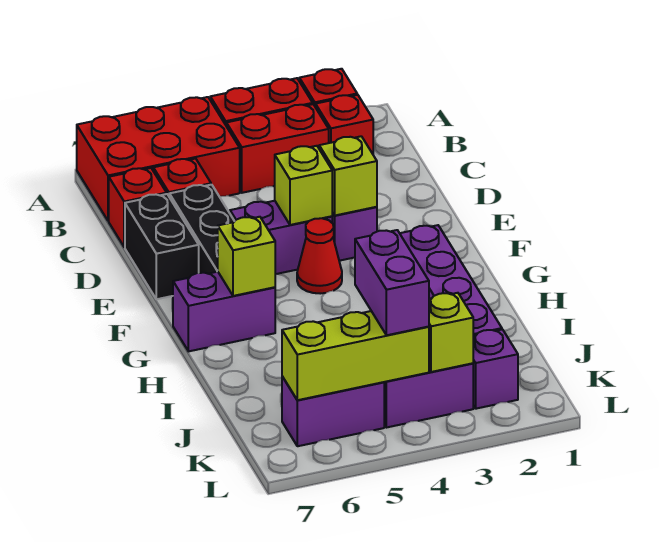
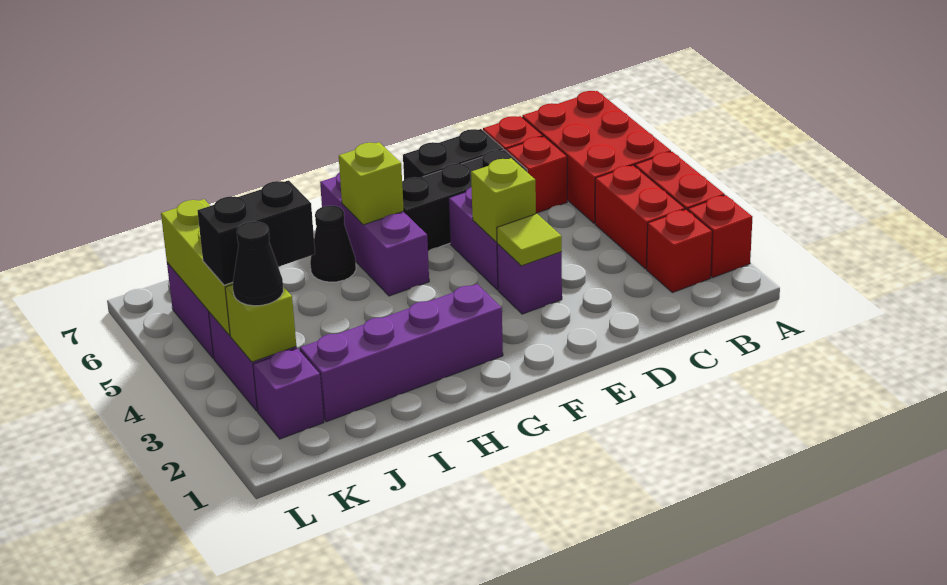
lime brick E3 level 2 -> lime tile E3 level 2
red cone F4 level 1 -> none
purple brick G6:G7 level 1 -> purple brick G5:G7 level 1
none -> black cone H6 level 1
purple brick J4:K4 level 3 -> black brick J4:K4 level 3
none -> black cone K3 level 3

